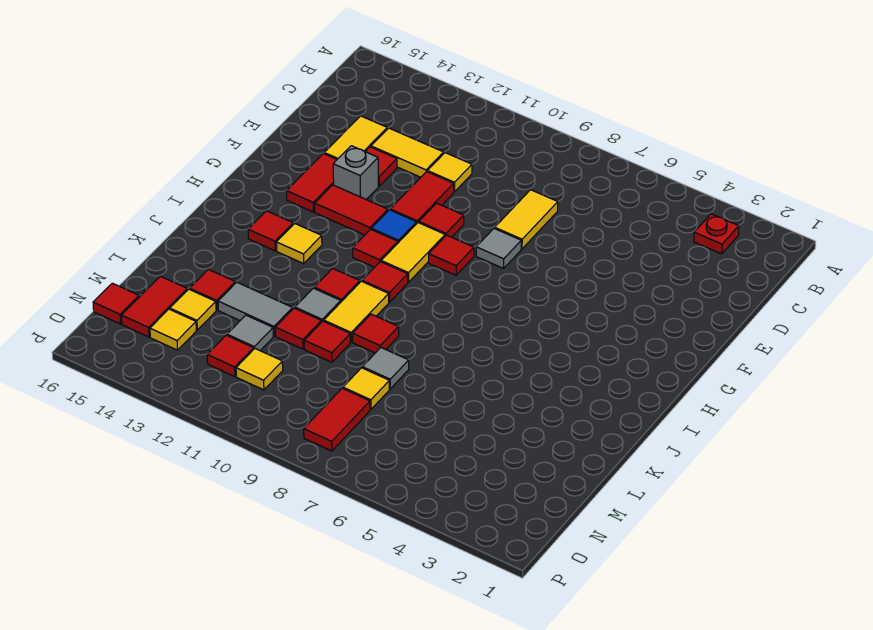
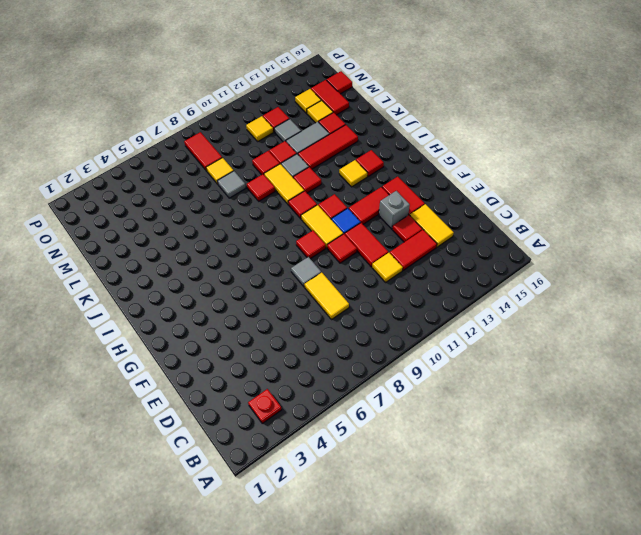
yellow tile D12:D13 level 1 -> red tile D12:D13 level 1
none -> red tile K12:K14 level 1

